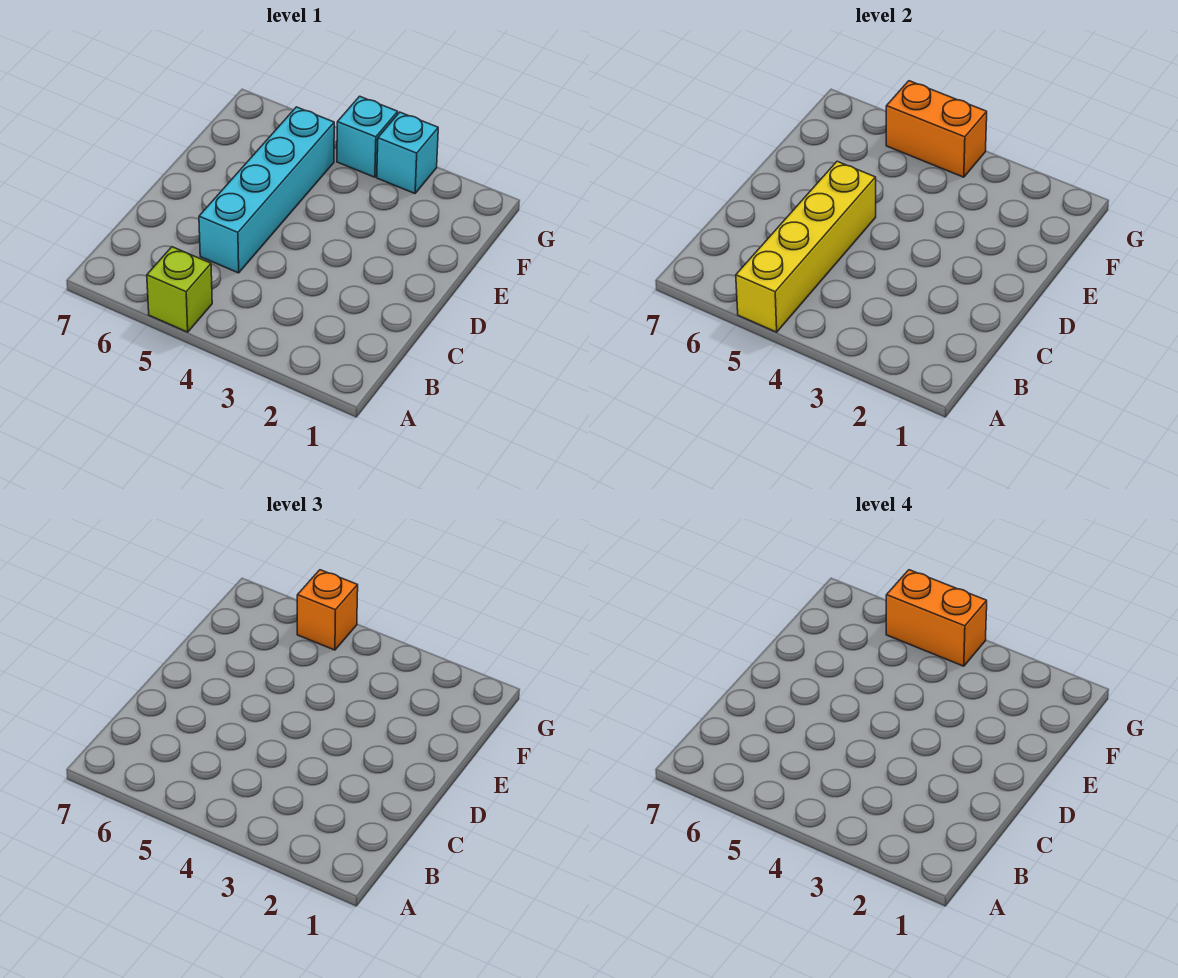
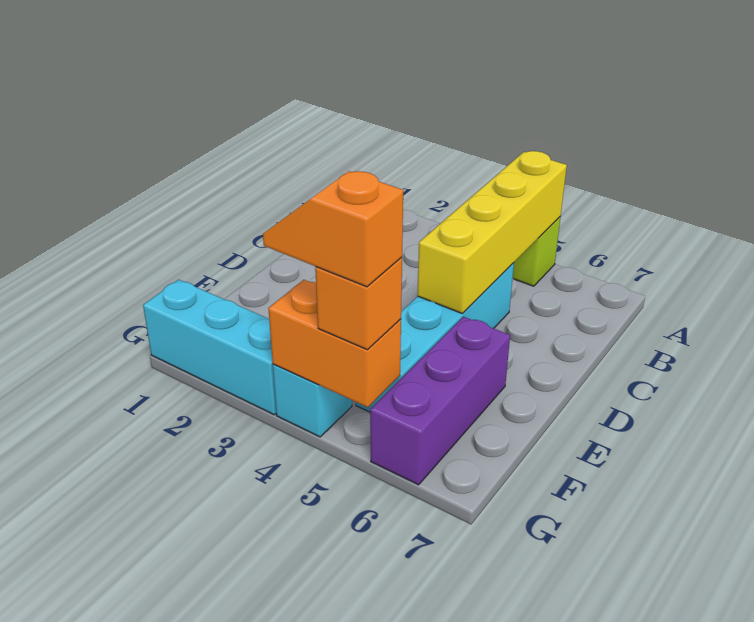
none -> purple brick E6:G6 level 1
cyan brick G3 level 1 -> cyan brick G1:G3 level 1
orange brick G4:G5 level 4 -> orange slope G4:G5 level 4 top 5

